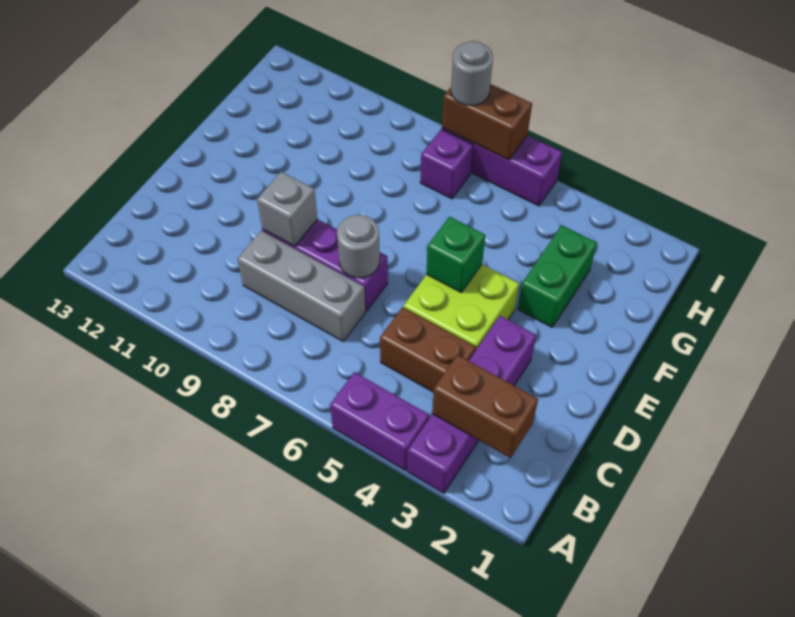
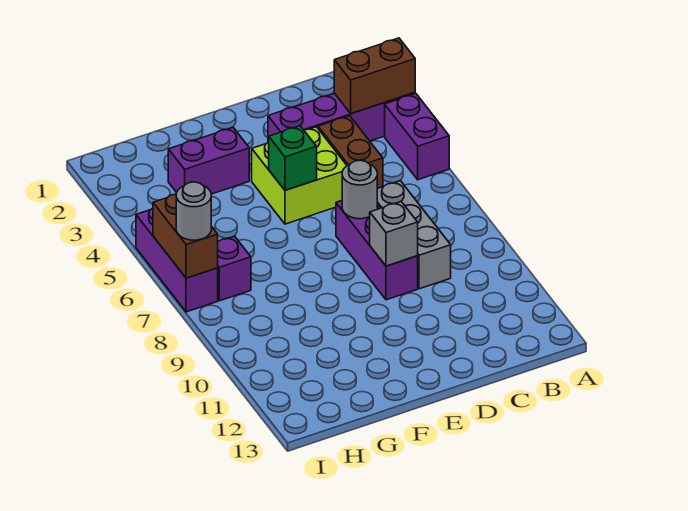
brown brick B2:B3 level 2 -> brown brick A3:B3 level 2
green brick F3:G3 level 1 -> purple brick F3:G3 level 1

